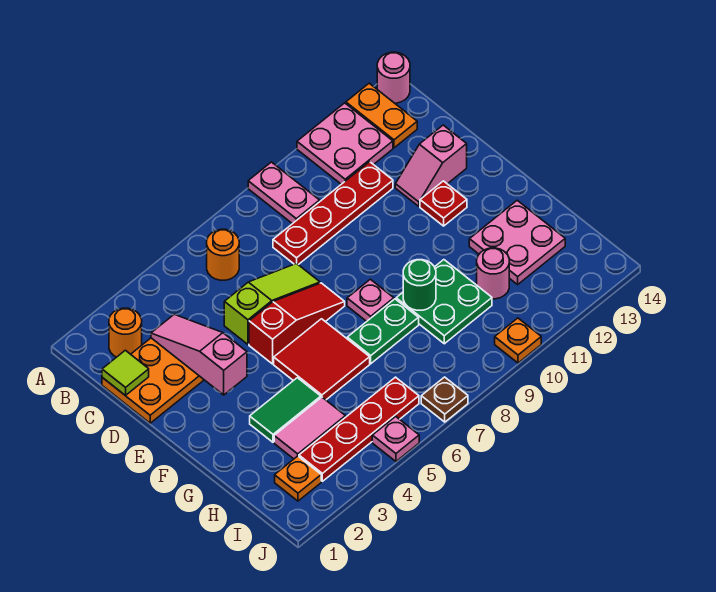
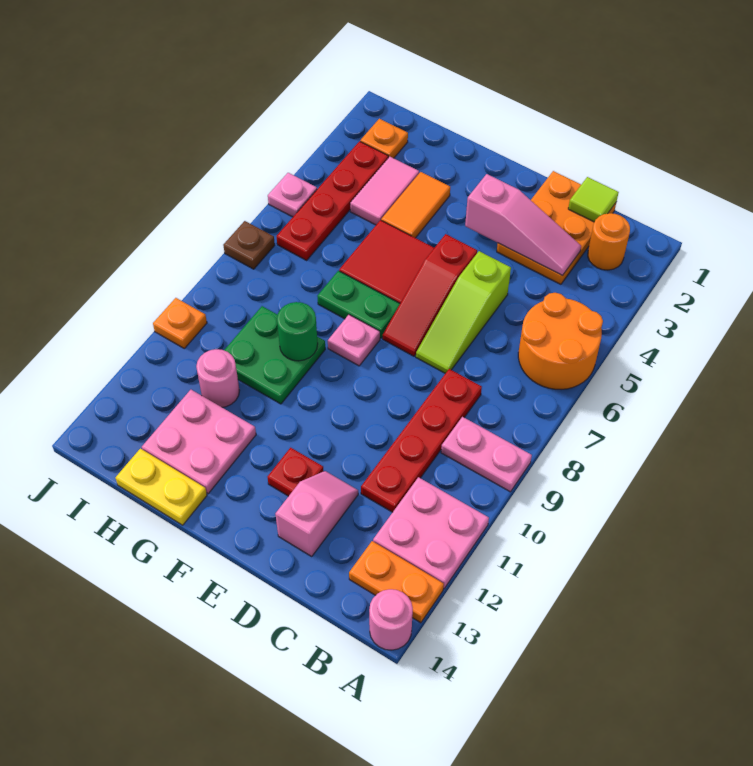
orange round brick B6 level 1 -> orange round brick A5:B6 level 1
green tile G3:G4 level 1 -> orange tile G3:G4 level 1
green plate G7:G8 level 1 -> green plate F7:G7 level 1
none -> yellow plate G14:H14 level 1

